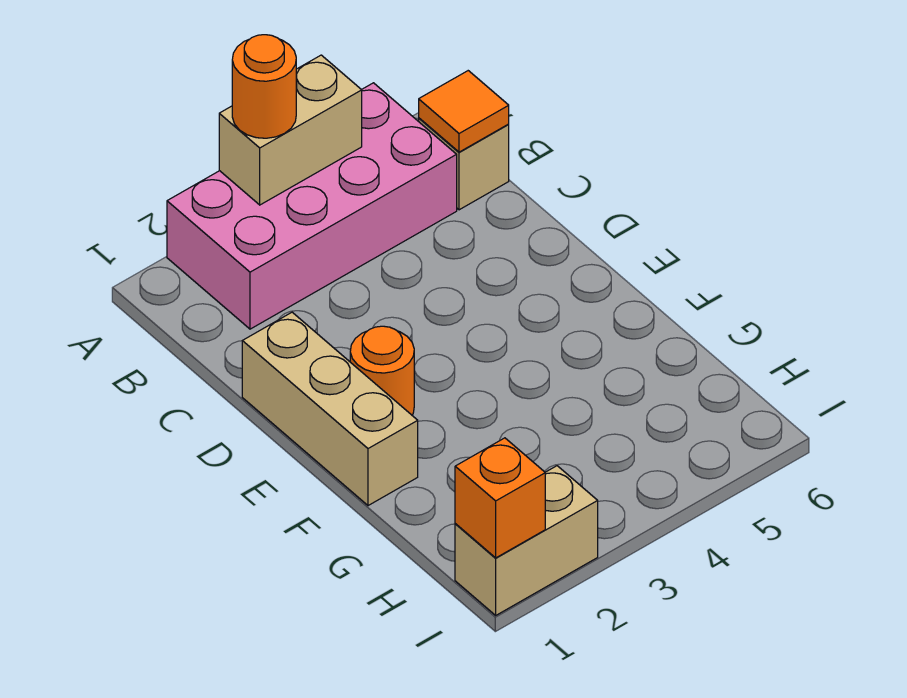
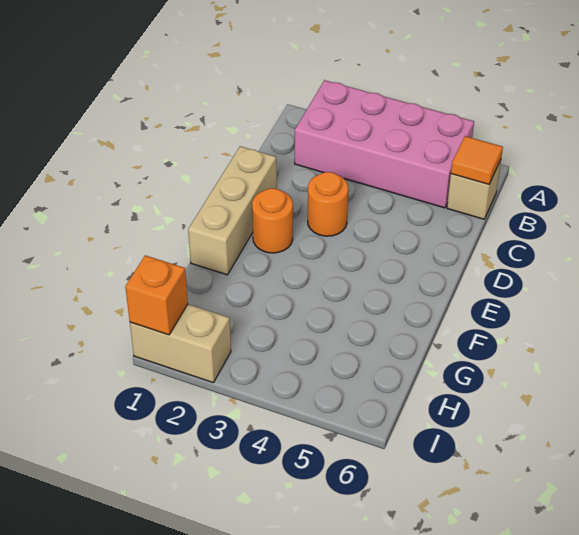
tan brick A3:A4 level 2 -> none
orange round brick A3 level 3 -> orange round brick D3 level 1

